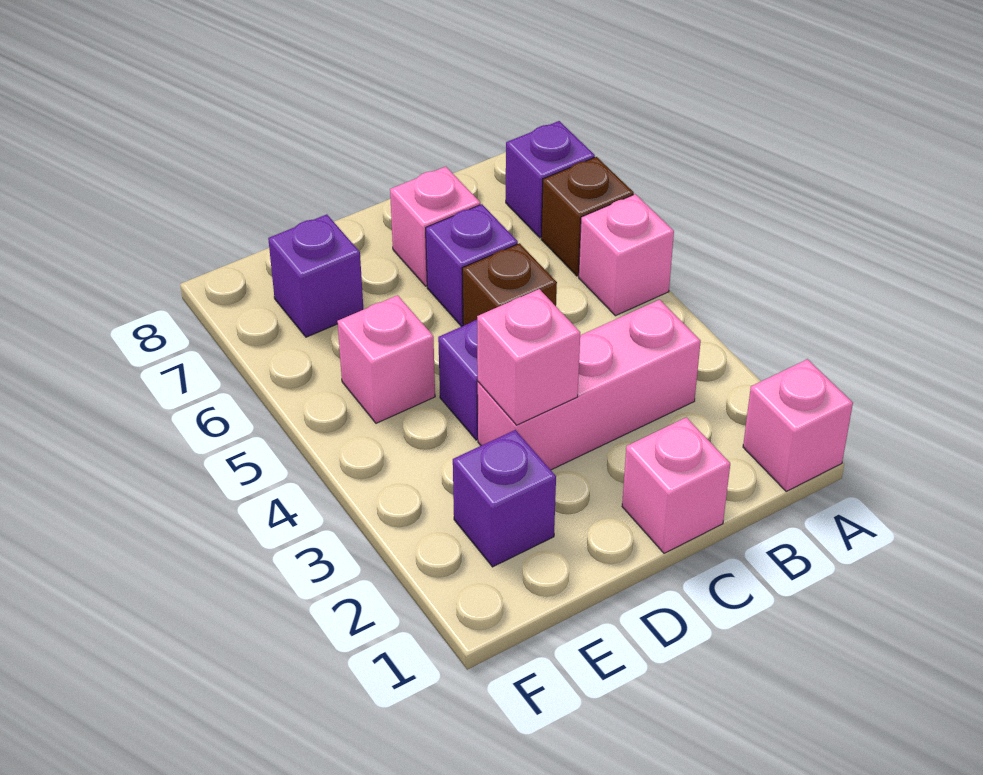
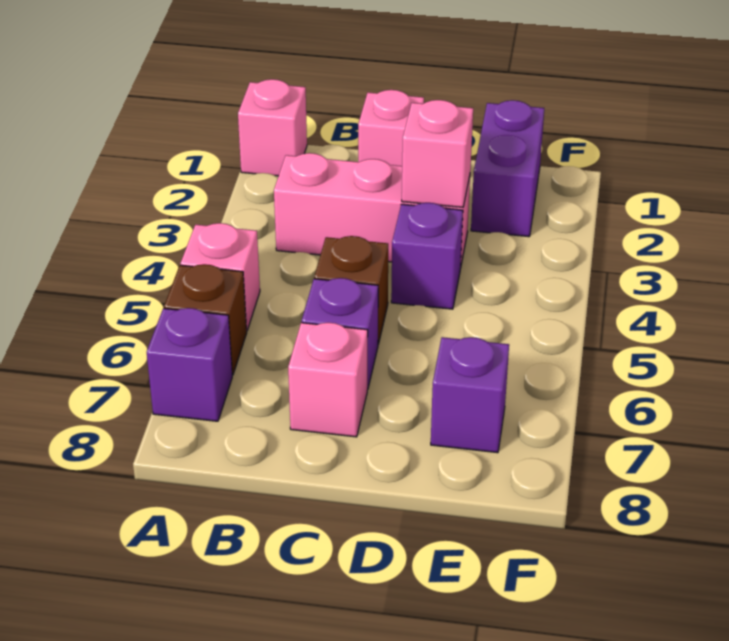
purple brick E2 level 1 -> purple brick E1:E2 level 1
pink brick E5 level 1 -> none

